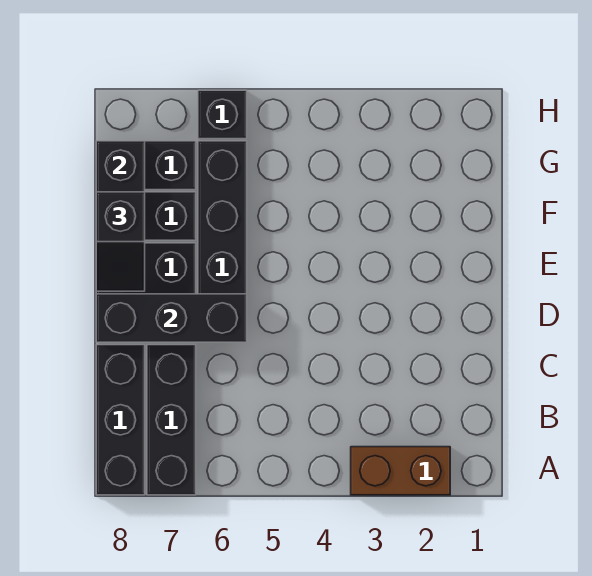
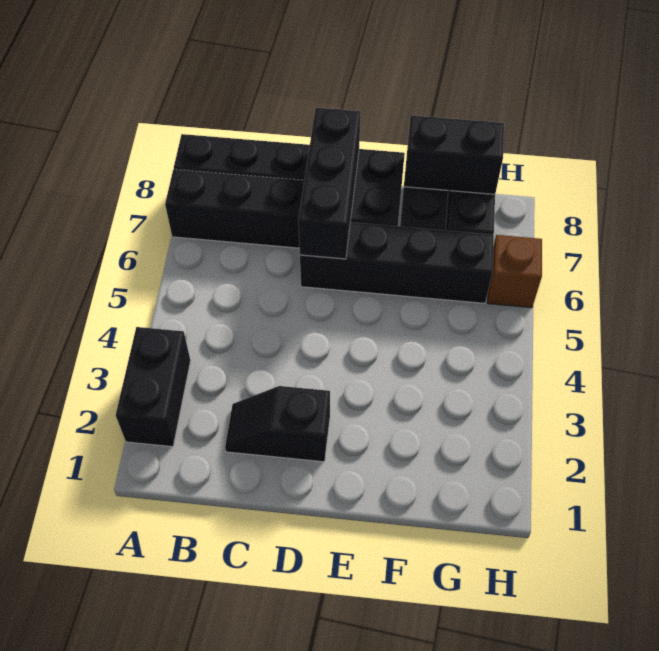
brown brick A2:A3 level 1 -> black brick A2:A3 level 1
black slope E8:F8 level 3 top F -> black slope C2:D2 level 1 top D
black brick H6 level 1 -> brown brick H6 level 1

